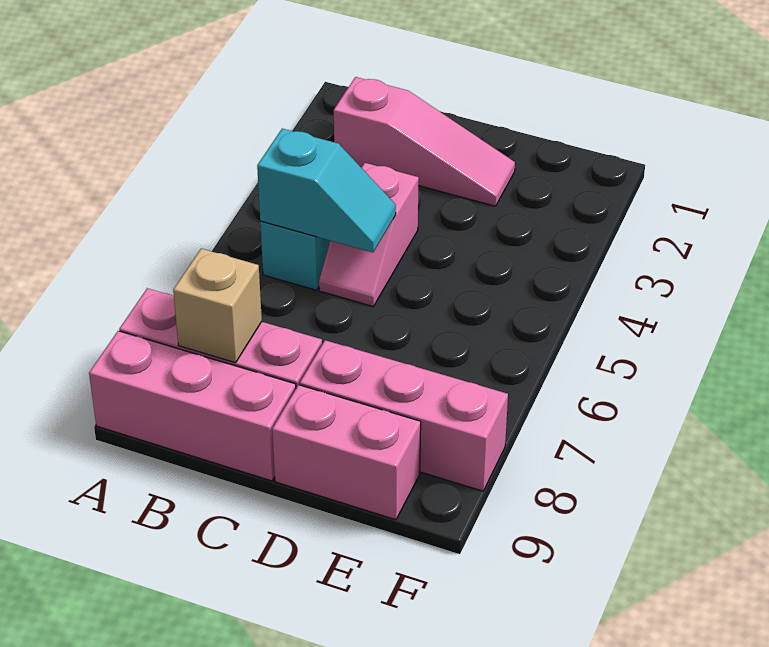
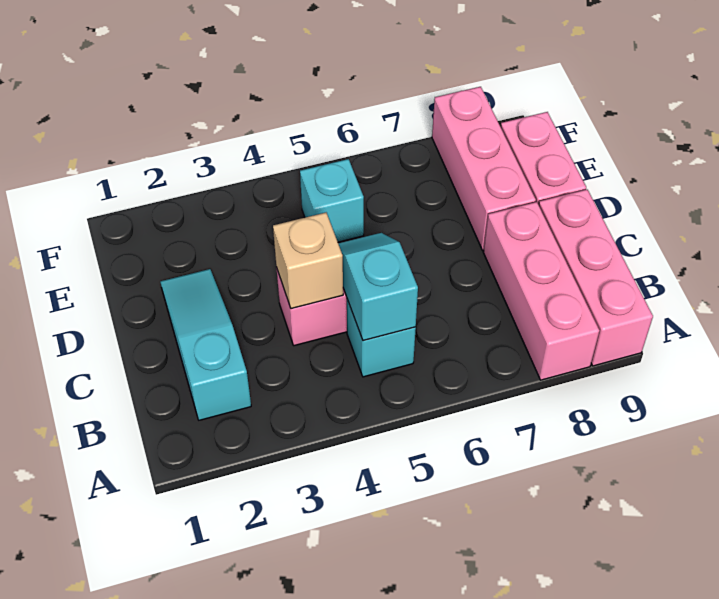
pink slope B2:D2 level 1 top B -> cyan slope B2:D2 level 1 top B
tan brick B8 level 2 -> tan brick C4 level 2
none -> cyan brick E5 level 1

